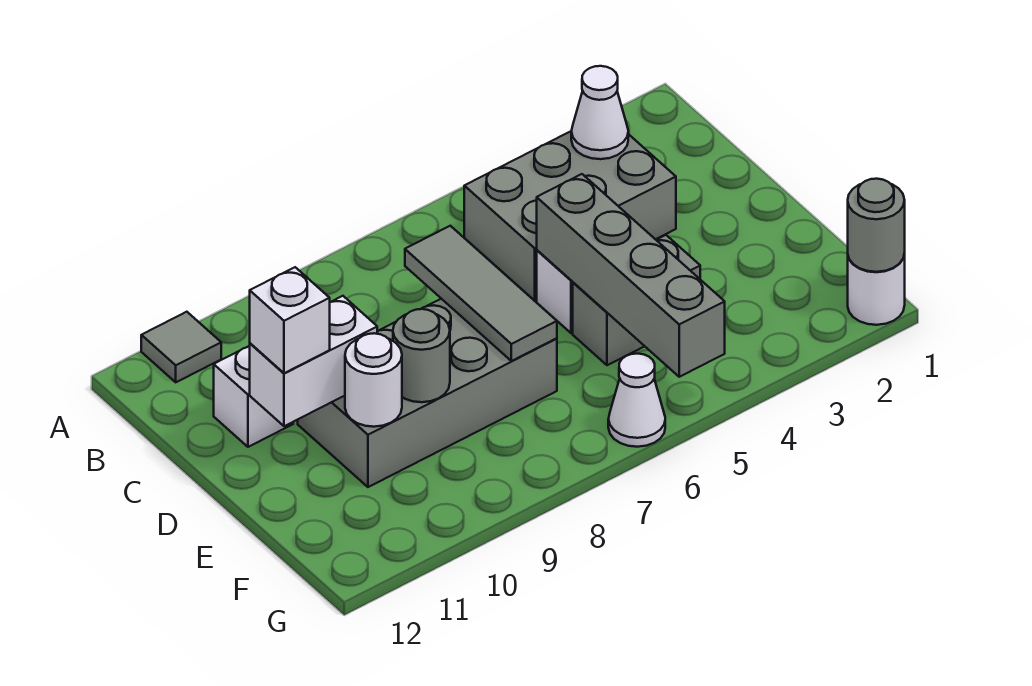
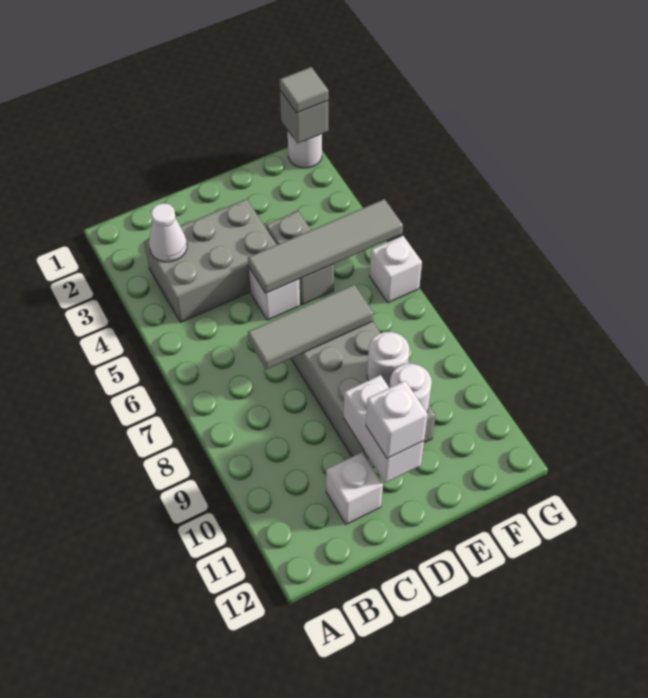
grey tile A11 level 1 -> grey tile G1 level 3
grey brick B3:C5 level 1 -> grey brick B3:D4 level 1
grey brick D5:G5 level 2 -> grey tile D5:G5 level 2
grey round brick E9 level 2 -> white round brick E9 level 2
grey round brick G1 level 2 -> grey brick G1 level 2
white cone G6 level 1 -> white brick G6 level 1

